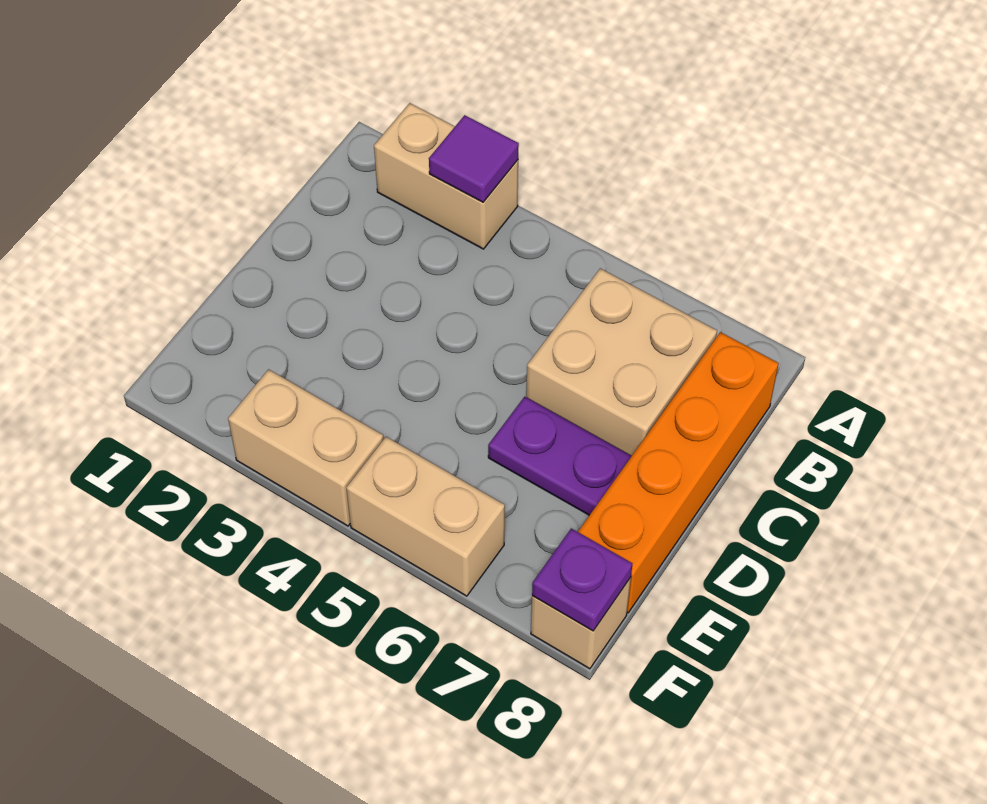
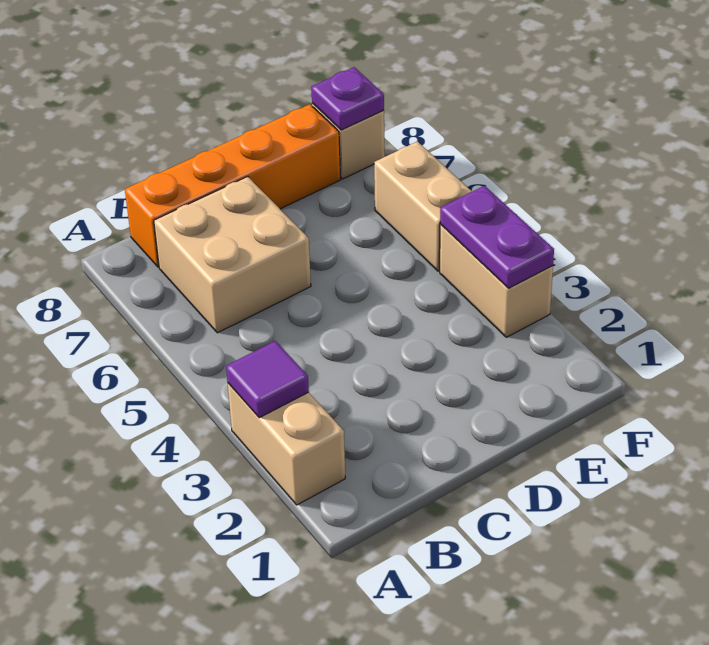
purple plate D6:D7 level 1 -> purple plate F3:F4 level 2

